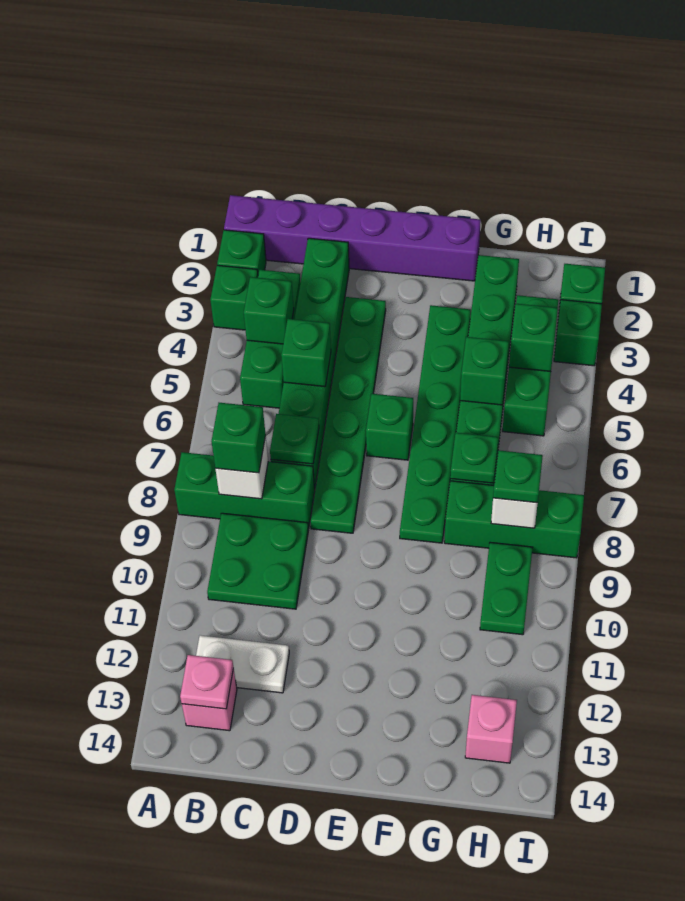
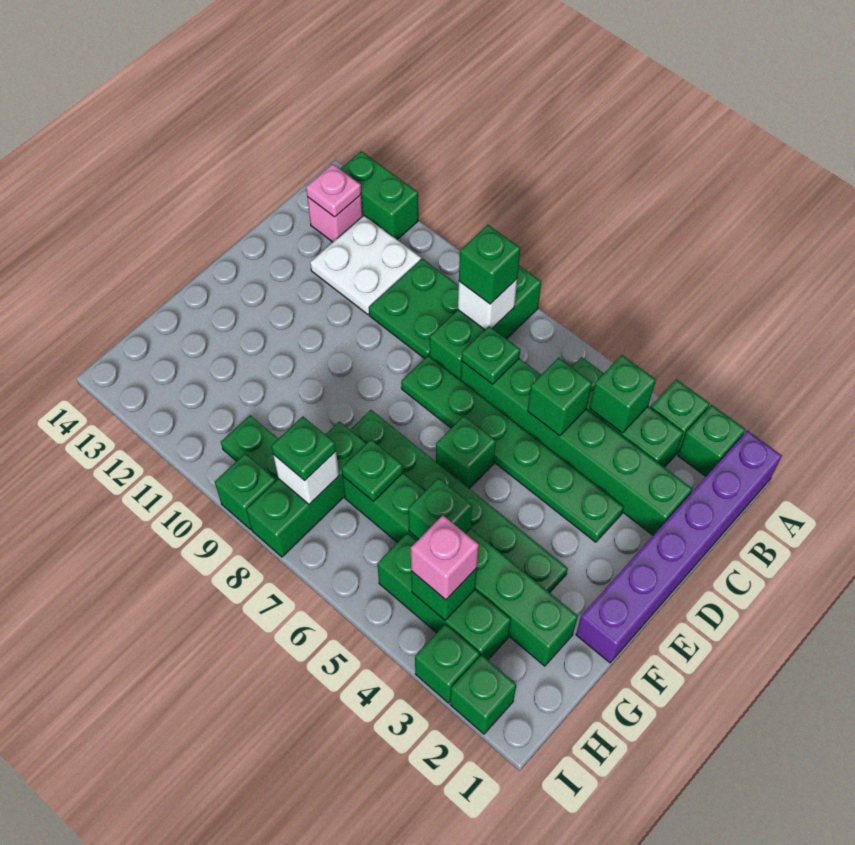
none -> green brick A12:A13 level 1
white plate B12:C12 level 1 -> white plate B11:C12 level 1
pink brick H13 level 1 -> pink brick H4 level 3
none -> green brick I9 level 1

